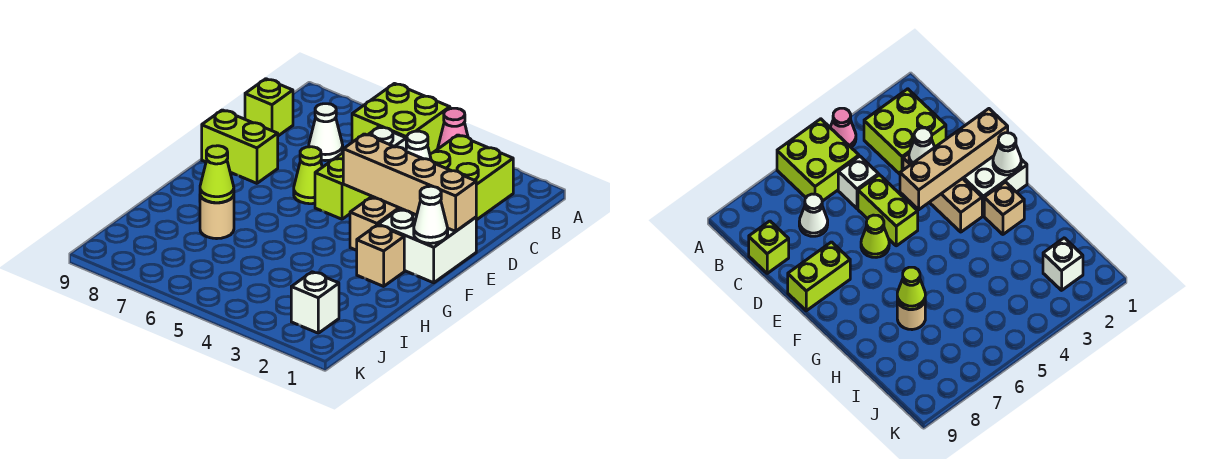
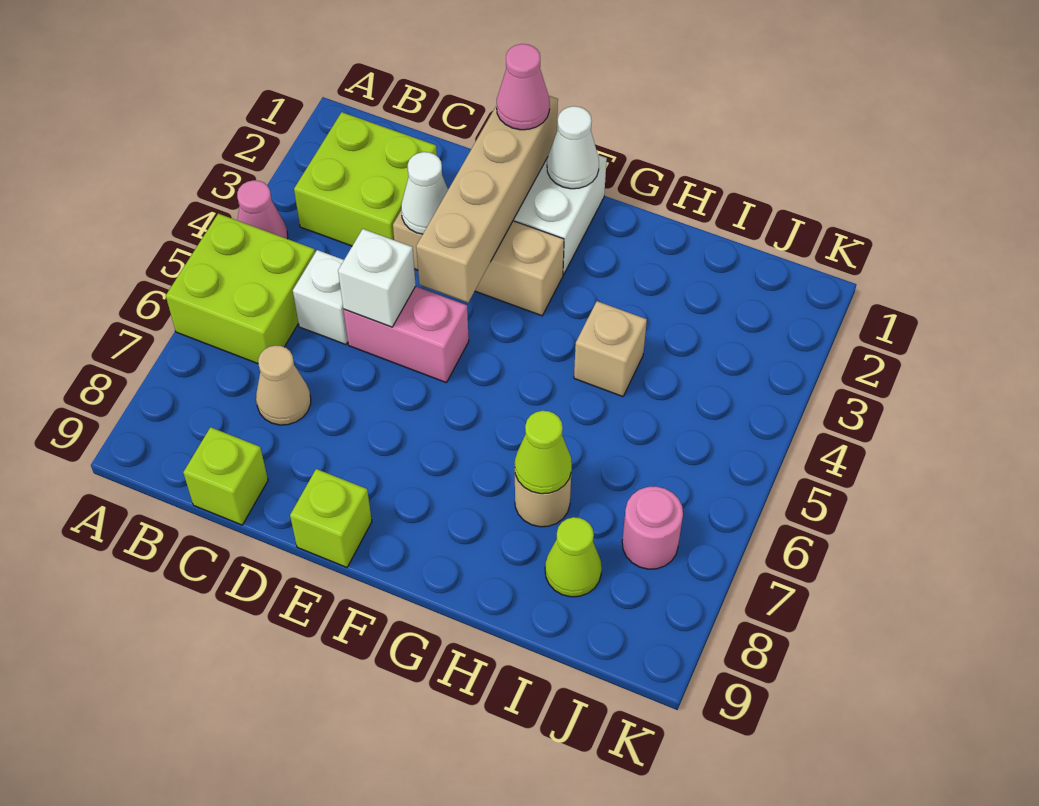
white cone C7 level 1 -> tan cone C7 level 1
lime brick D5:E5 level 1 -> pink brick D5:E5 level 1
none -> pink cone E1 level 3
lime cone E6 level 1 -> lime cone I8 level 1
lime brick E8:E9 level 1 -> lime brick E9 level 1
tan brick G2 level 1 -> tan brick H4 level 1
white brick J2 level 1 -> white brick D5 level 2
none -> pink round brick J7 level 1

